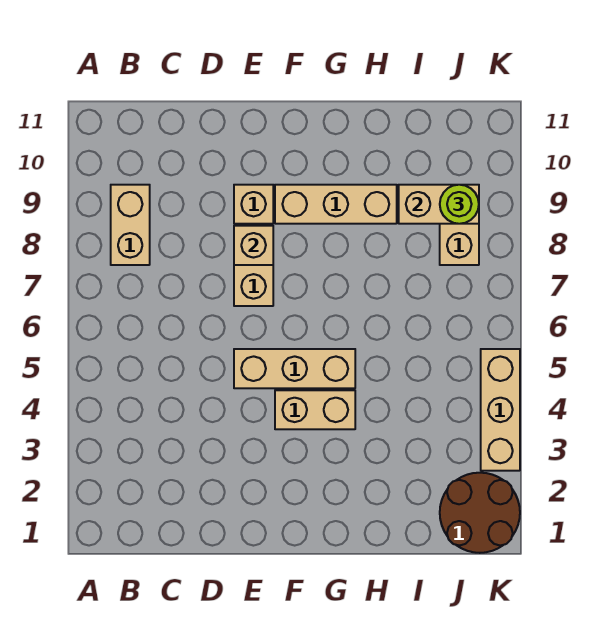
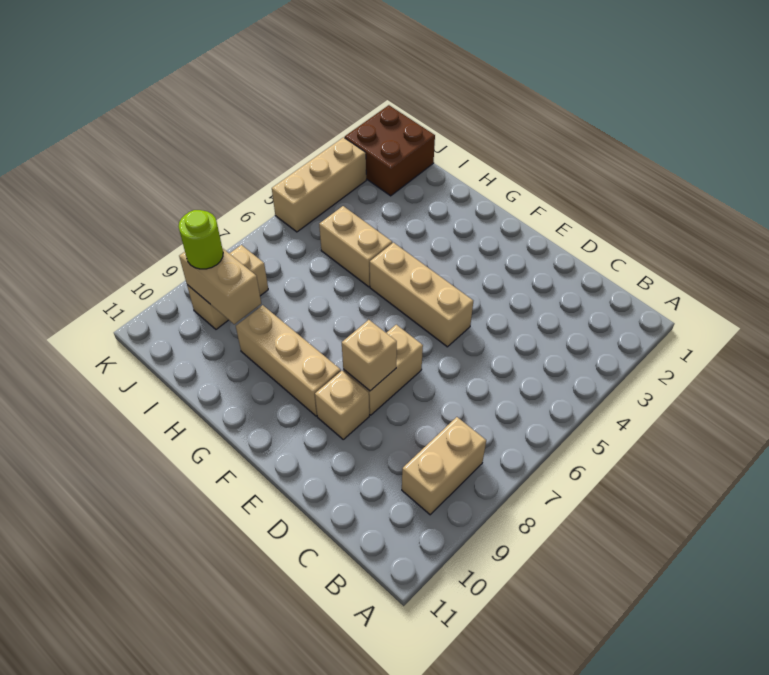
tan brick F4:G4 level 1 -> tan brick H5:I5 level 1
brown round brick J1:K2 level 1 -> brown brick J1:K2 level 1

